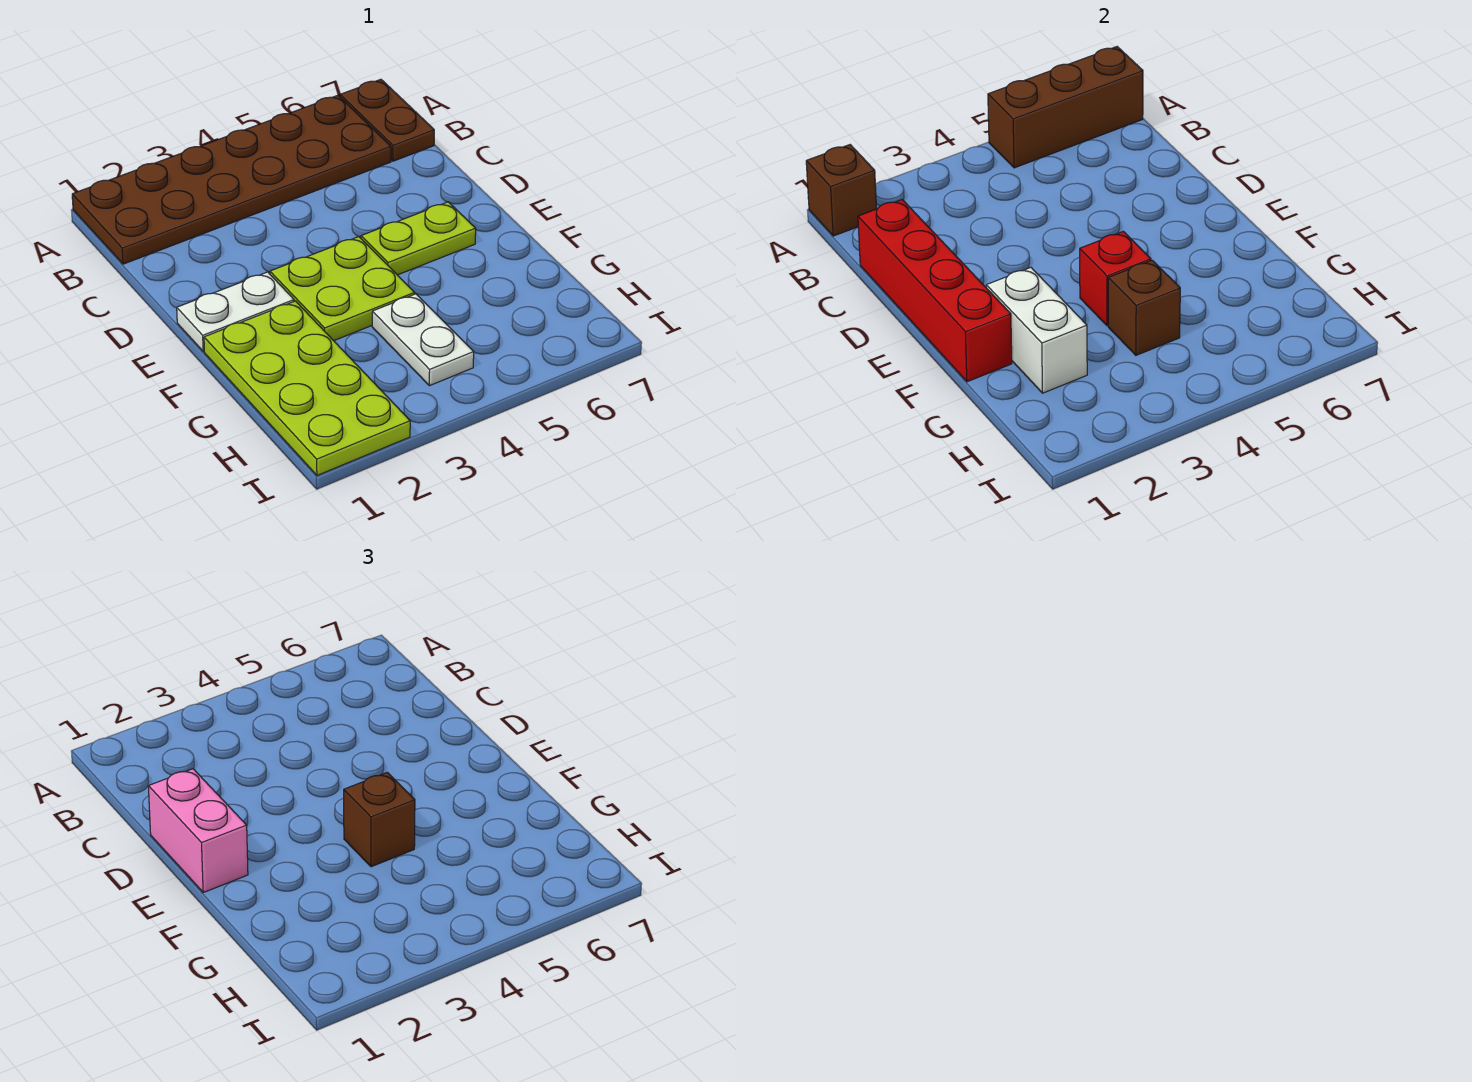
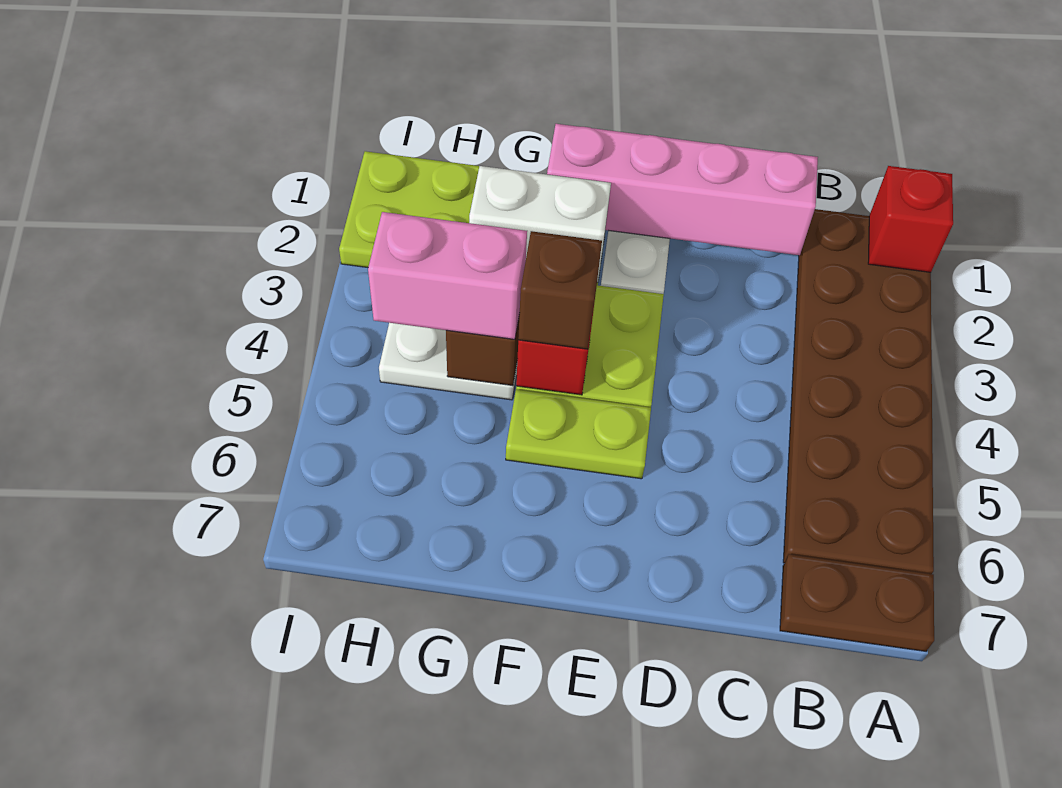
brown brick A1 level 2 -> red brick A1 level 2
brown brick A5:A7 level 2 -> none
red brick C1:F1 level 2 -> pink brick C1:F1 level 2
pink brick D1:E1 level 3 -> pink brick G4:H4 level 3
lime plate E5:E6 level 1 -> lime plate E5:F5 level 1

